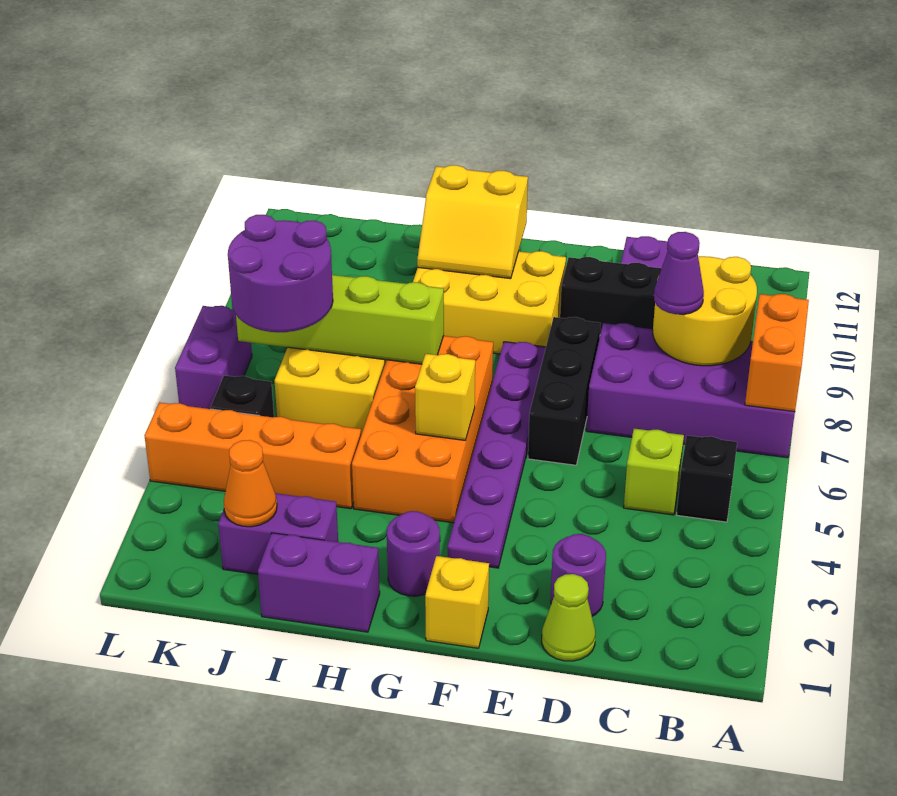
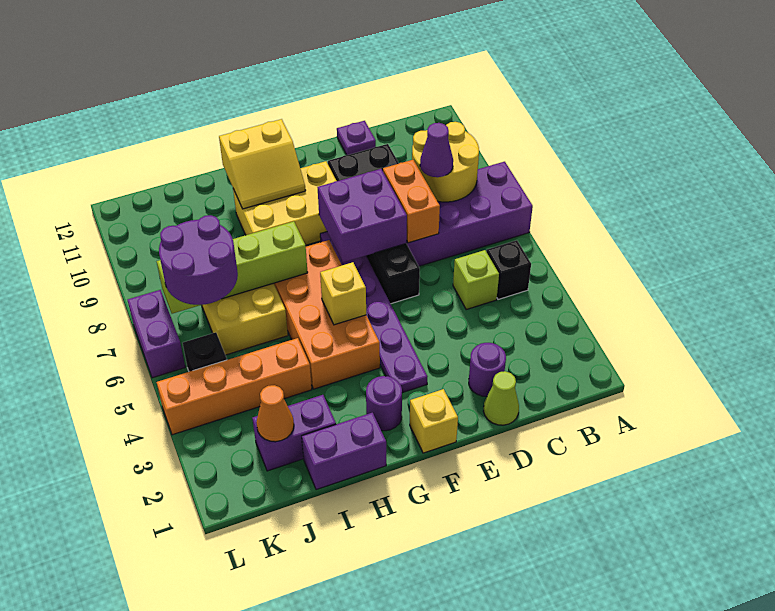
orange brick A7:A8 level 2 -> orange brick D7:D8 level 2
none -> purple brick E7:F8 level 2

